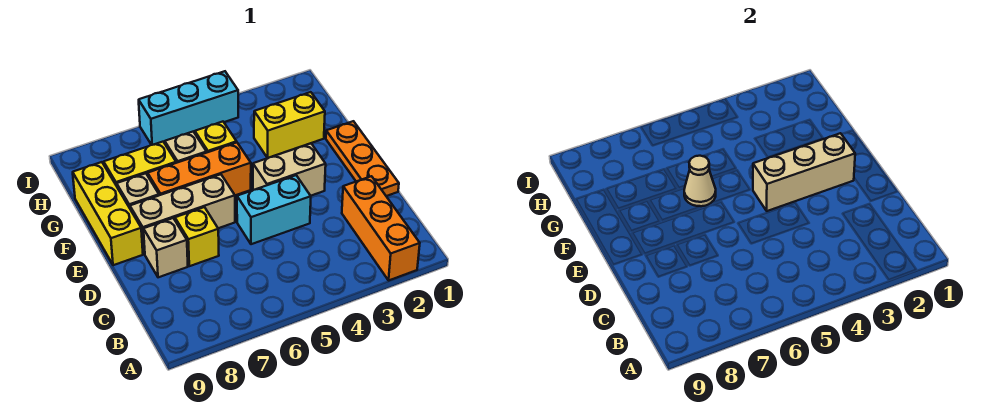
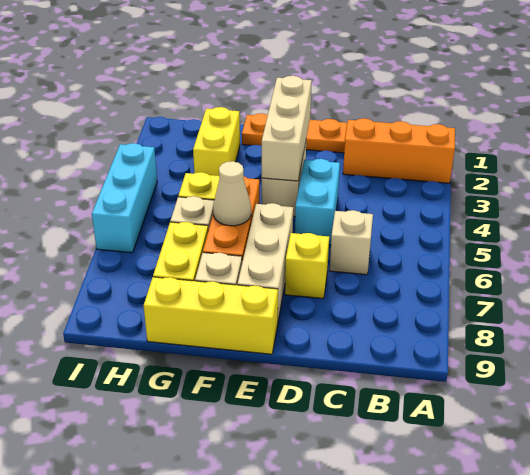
tan brick D8 level 1 -> tan brick C6 level 1

